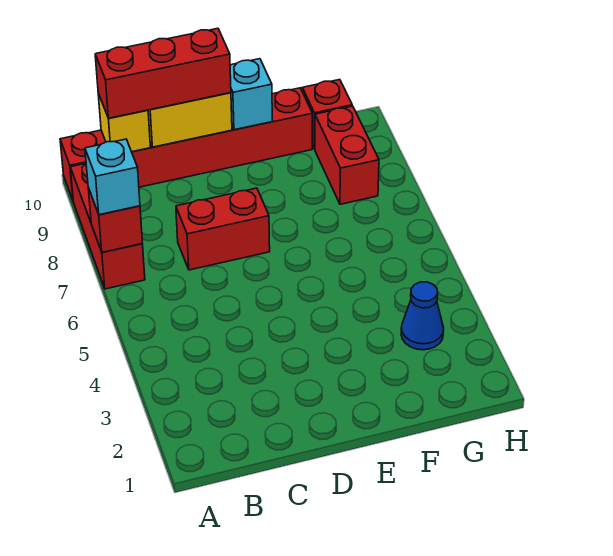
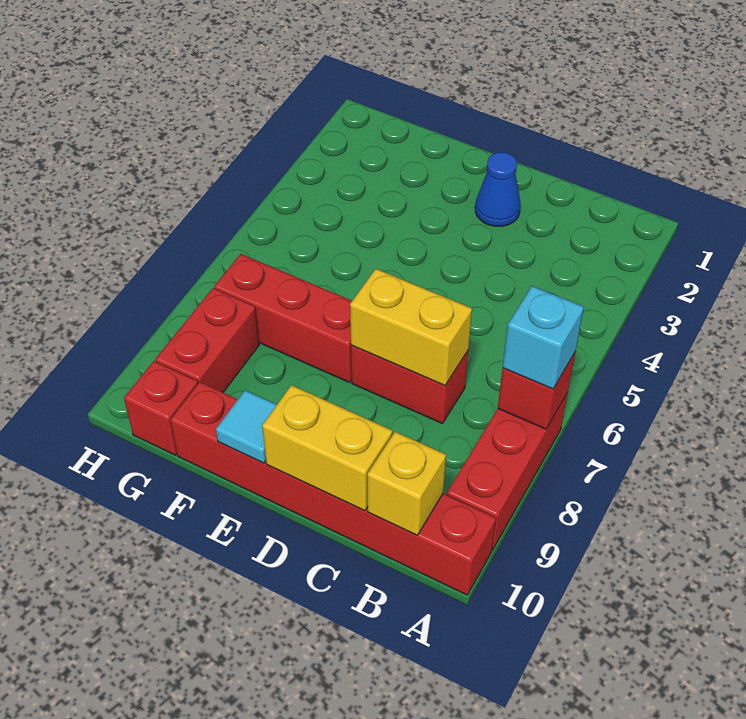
red brick B10:D10 level 3 -> red brick E7:G7 level 1
none -> yellow brick C7:D7 level 2
cyan brick E10 level 2 -> cyan tile E10 level 2
blue cone G3 level 1 -> blue cone D2 level 1

